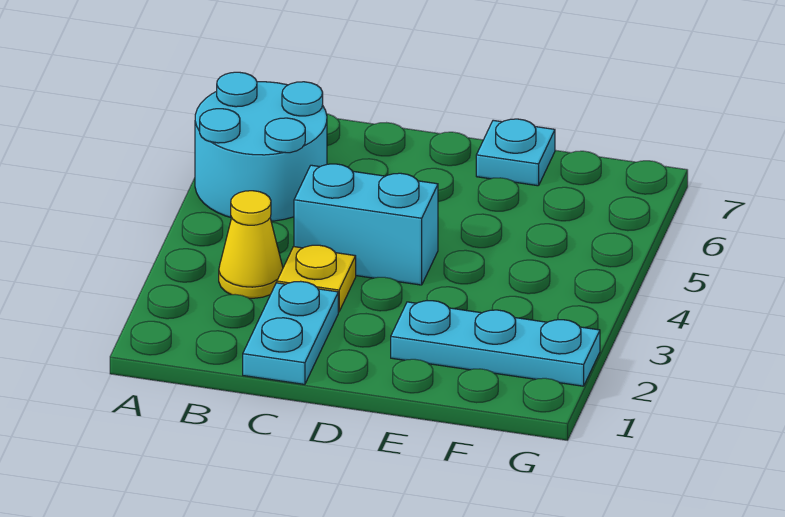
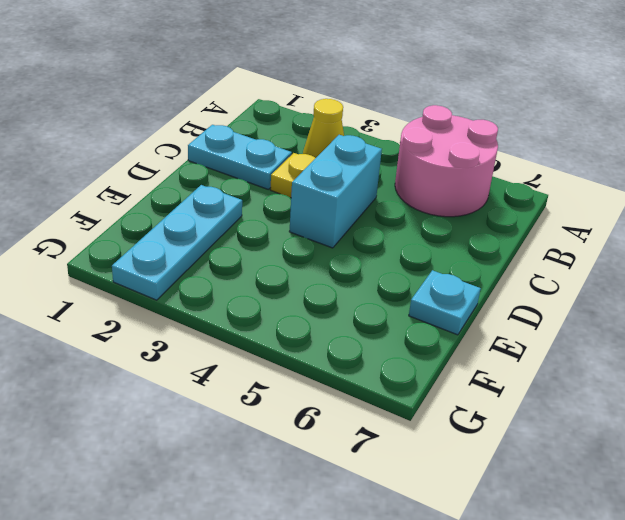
cyan round brick A5:B6 level 1 -> pink round brick A5:B6 level 1

